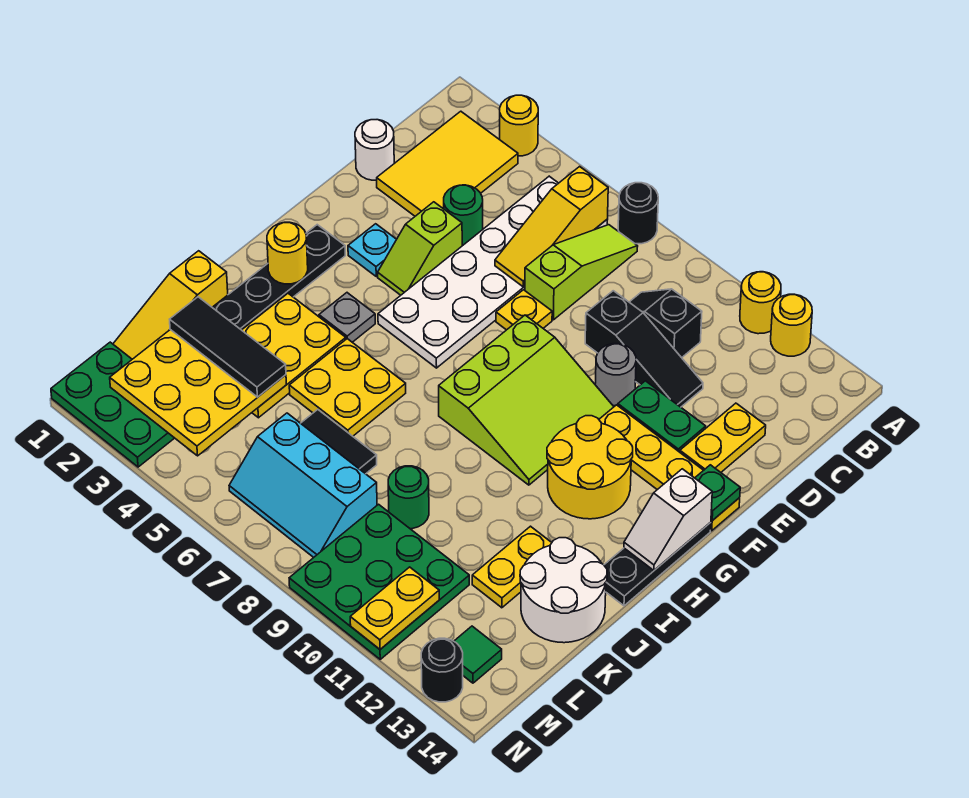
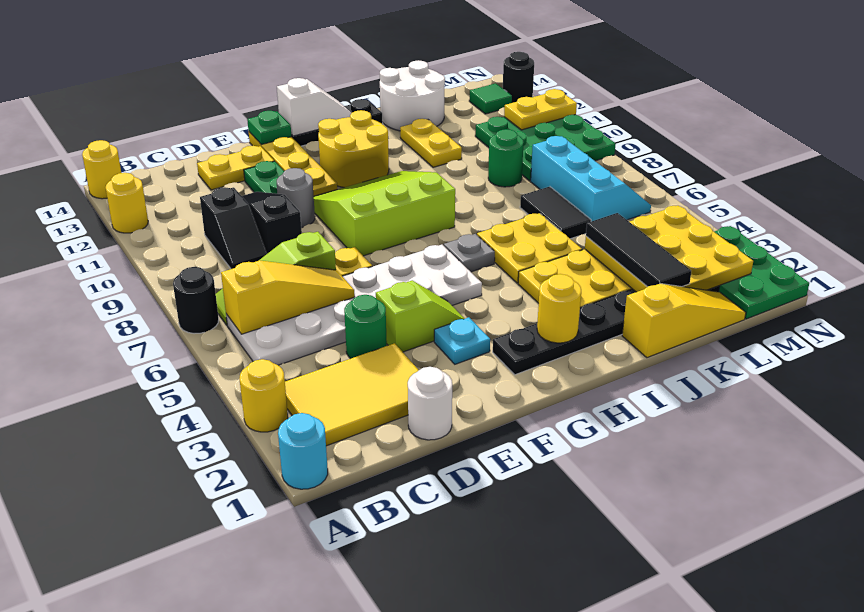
none -> cyan round brick A1 level 1
yellow round brick A11 level 1 -> yellow round brick A14 level 1
grey plate H4 level 1 -> grey plate H6 level 1
yellow plate J12:K12 level 1 -> yellow plate J11:J12 level 1

